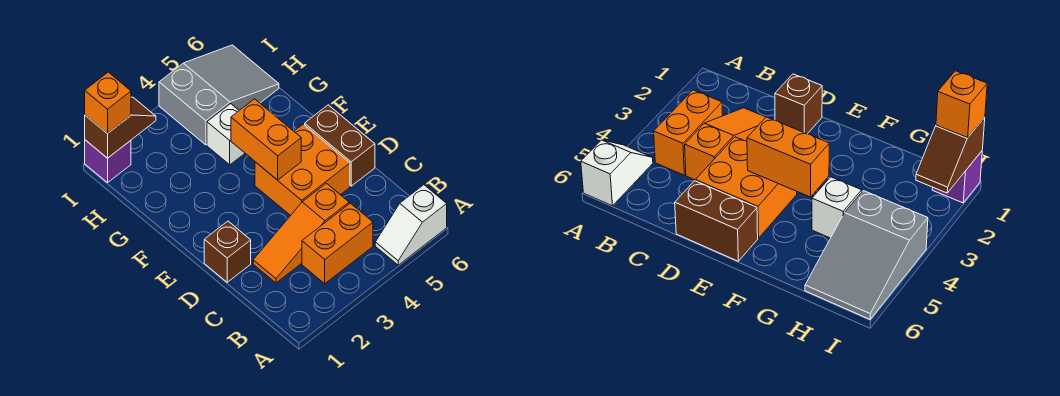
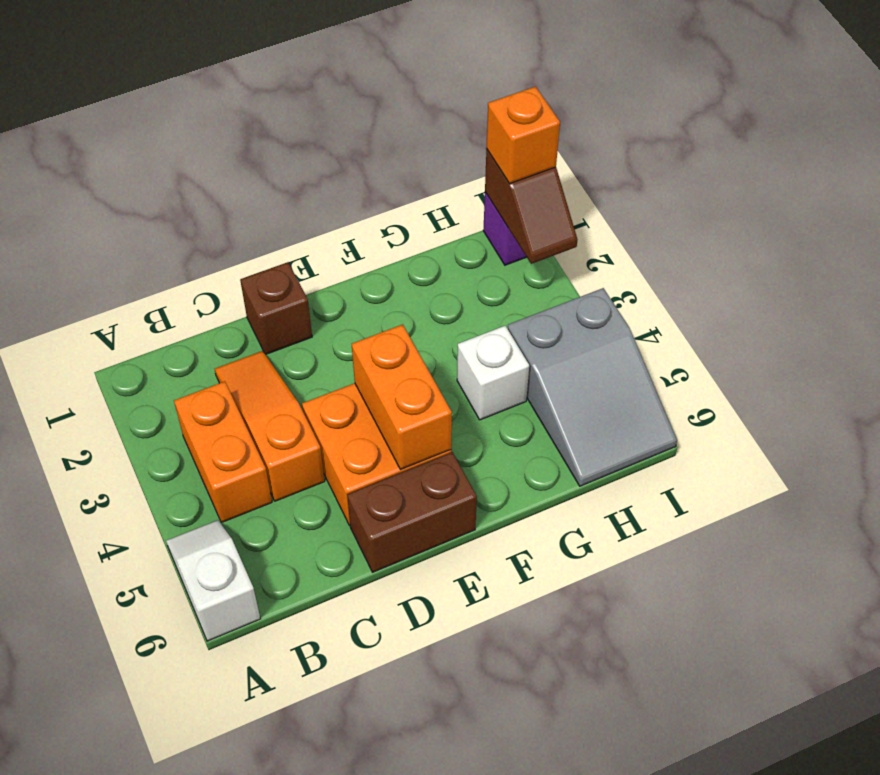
orange brick E4:F4 level 2 -> orange brick E4:E5 level 2

